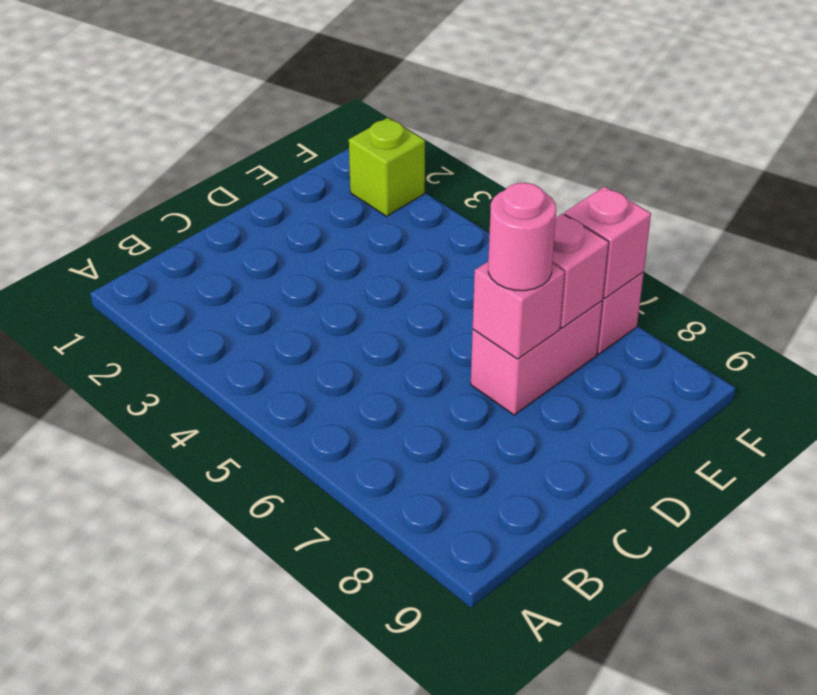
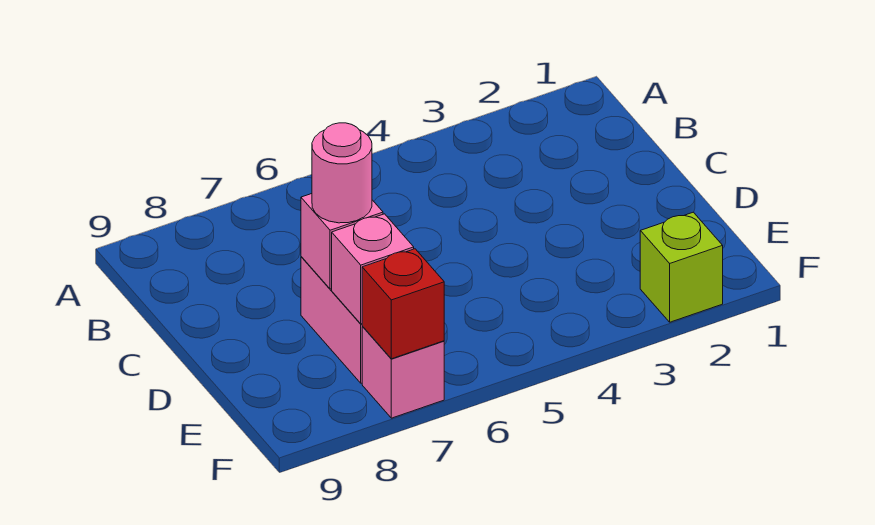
pink brick F7 level 2 -> red brick F7 level 2

